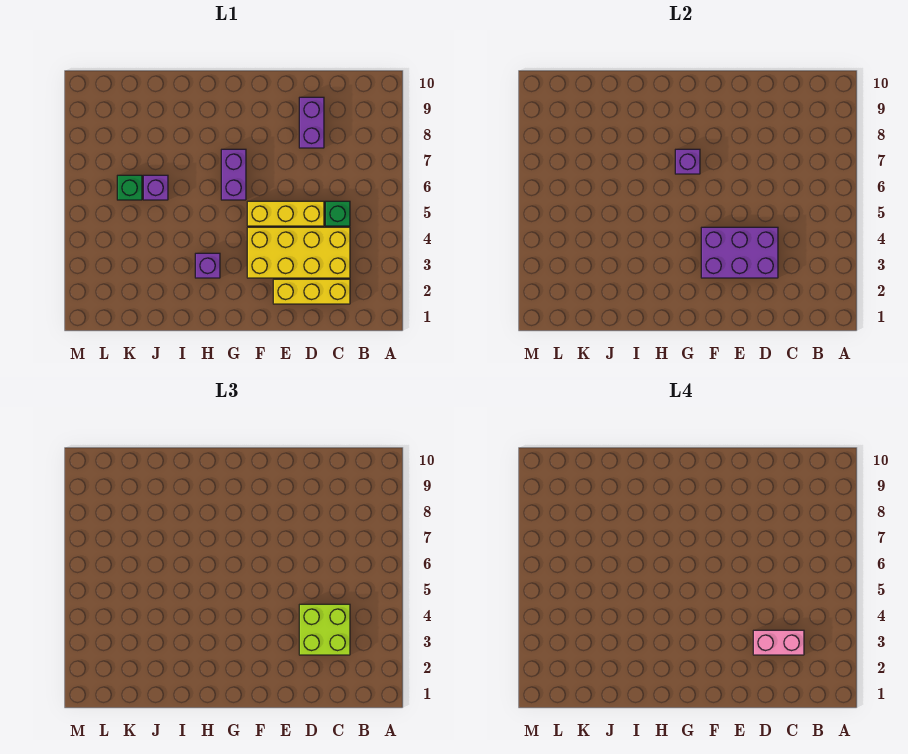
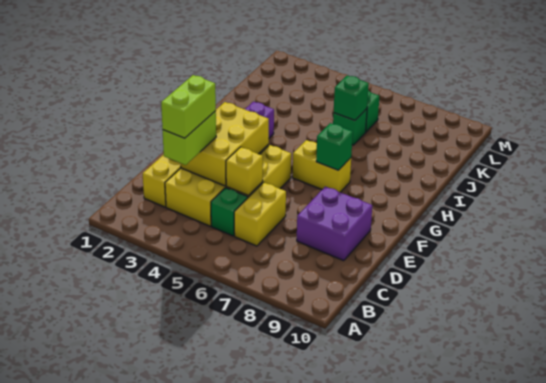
lime brick C3:D4 level 3 -> lime brick C3:D3 level 3
pink brick C3:D3 level 4 -> lime brick C3:D3 level 4
none -> yellow brick C6:D6 level 1
purple brick D3:F4 level 2 -> yellow brick D3:F4 level 2
none -> yellow brick D5 level 2
purple brick D8:D9 level 1 -> purple brick D8:E9 level 1
purple brick G6:G7 level 1 -> yellow brick G6:G7 level 1
purple brick G7 level 2 -> green brick G7 level 2
purple brick J6 level 1 -> green brick J6 level 1
none -> green brick J6 level 2

